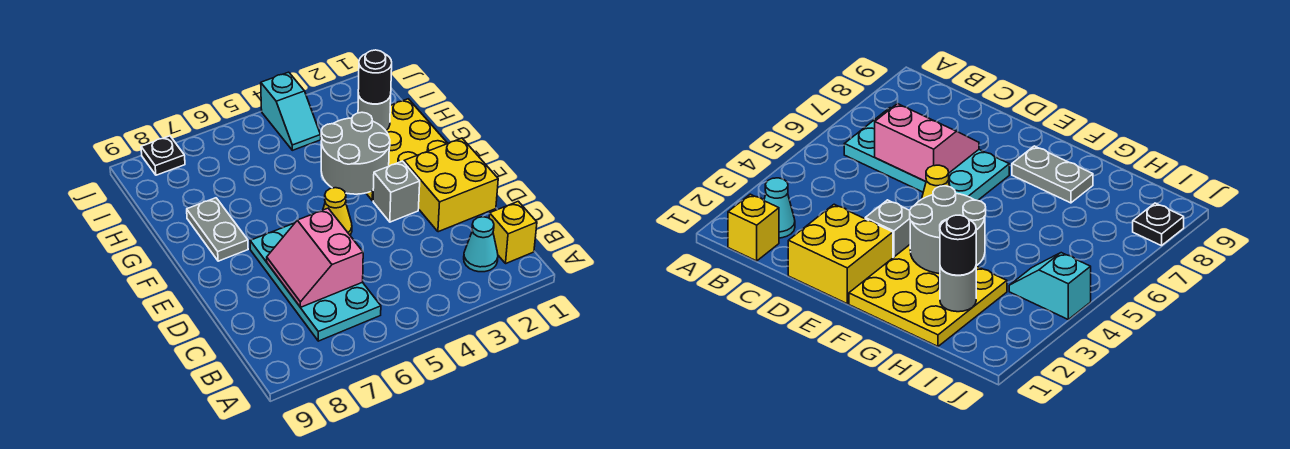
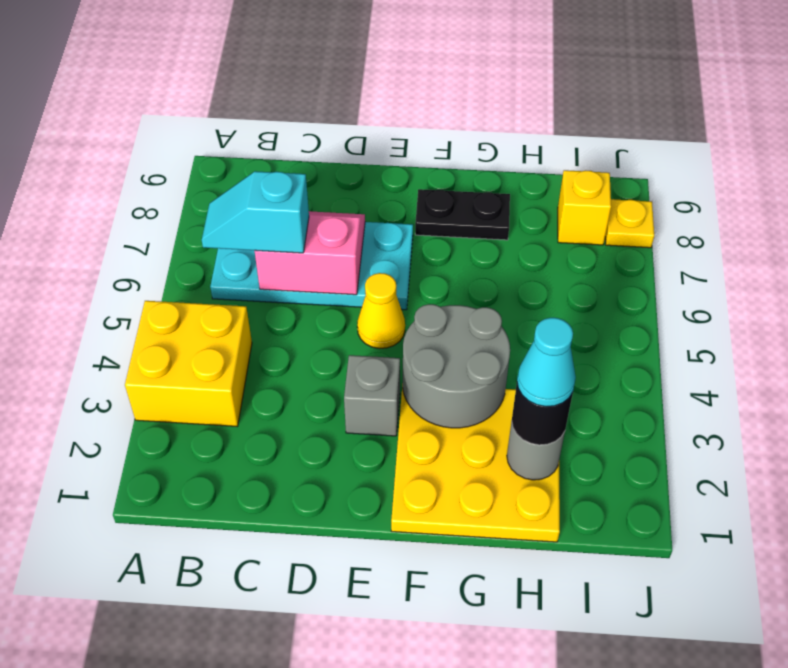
yellow brick B1 level 1 -> yellow brick I8 level 1
cyan cone B2 level 1 -> cyan cone H2 level 4
yellow brick D1:E2 level 1 -> yellow brick A3:B4 level 1
grey plate F8:G8 level 1 -> black plate F8:G8 level 1
cyan slope I4:J4 level 1 top J -> cyan slope B6:C6 level 3 top C
black plate J8 level 1 -> yellow plate J8 level 1

